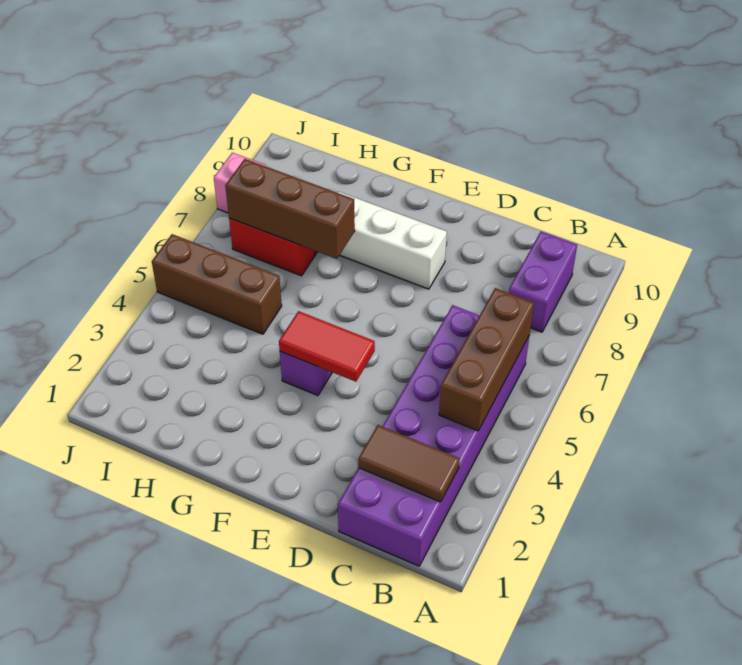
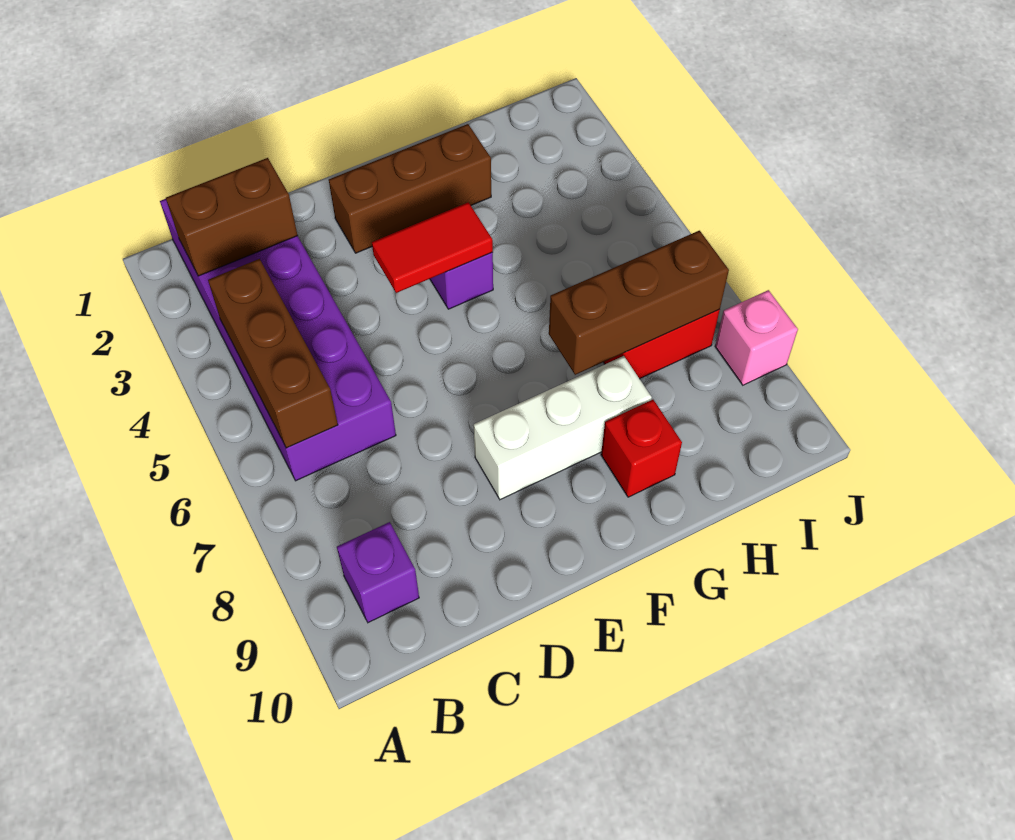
brown tile B2:C2 level 2 -> brown brick B2:C2 level 2
purple brick B8:B9 level 1 -> purple brick B9 level 1
none -> red brick G9 level 1
brown brick H5:J5 level 1 -> brown brick E2:G2 level 1

